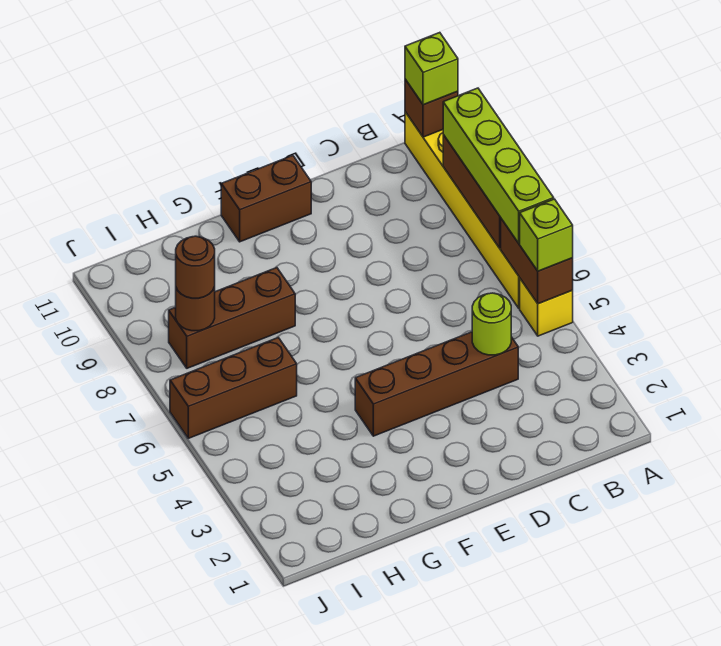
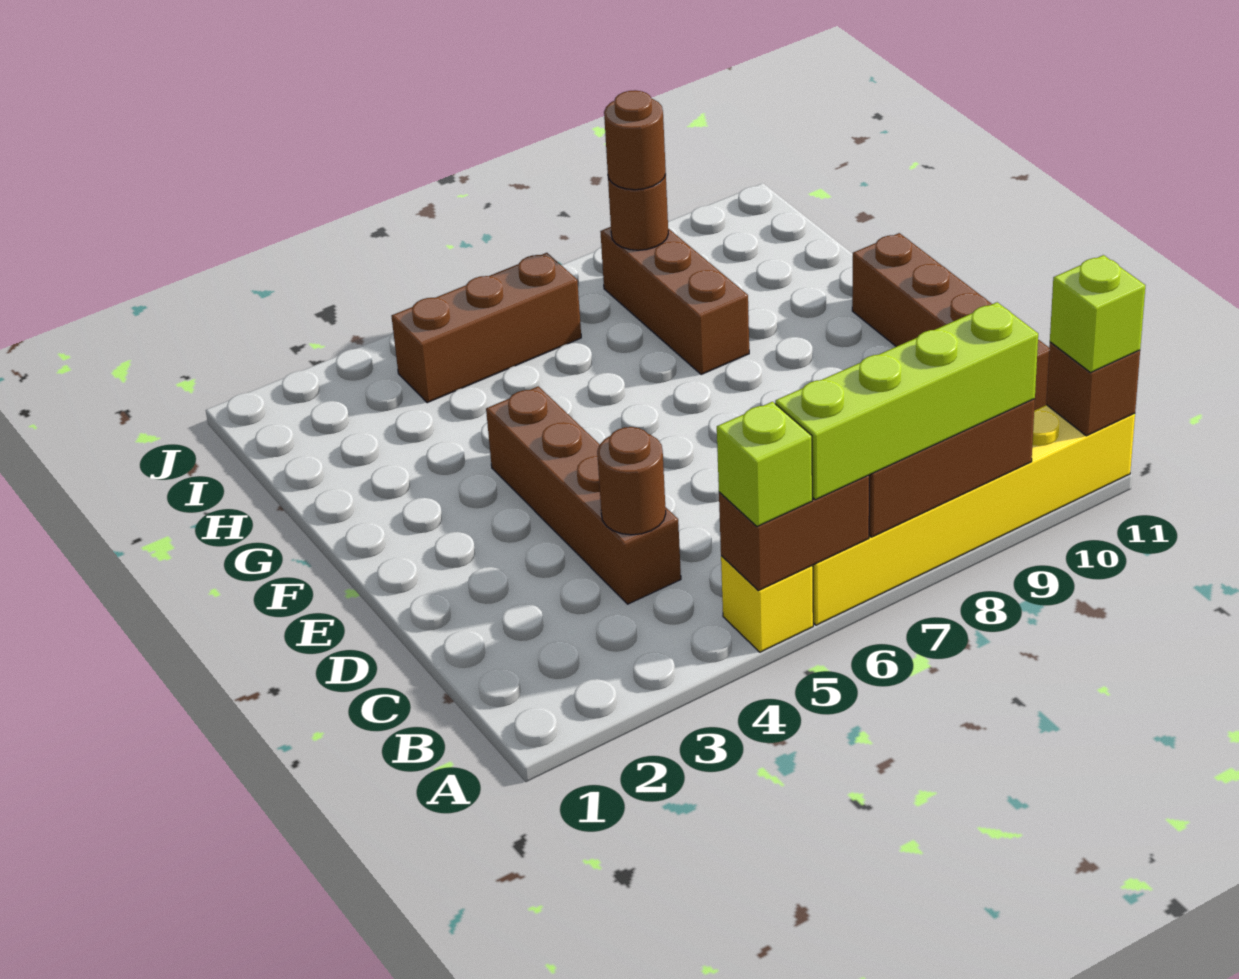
lime round brick C4 level 2 -> brown round brick C4 level 2
brown brick E11:F11 level 1 -> brown brick C11:F11 level 1
brown brick H6:J6 level 1 -> brown brick I4:I6 level 1

